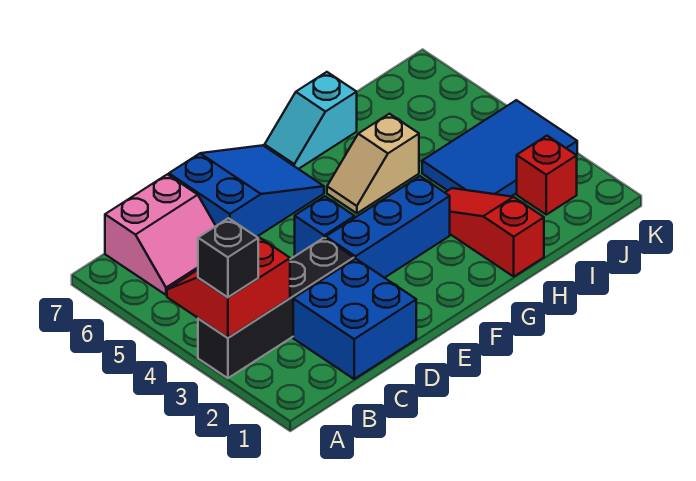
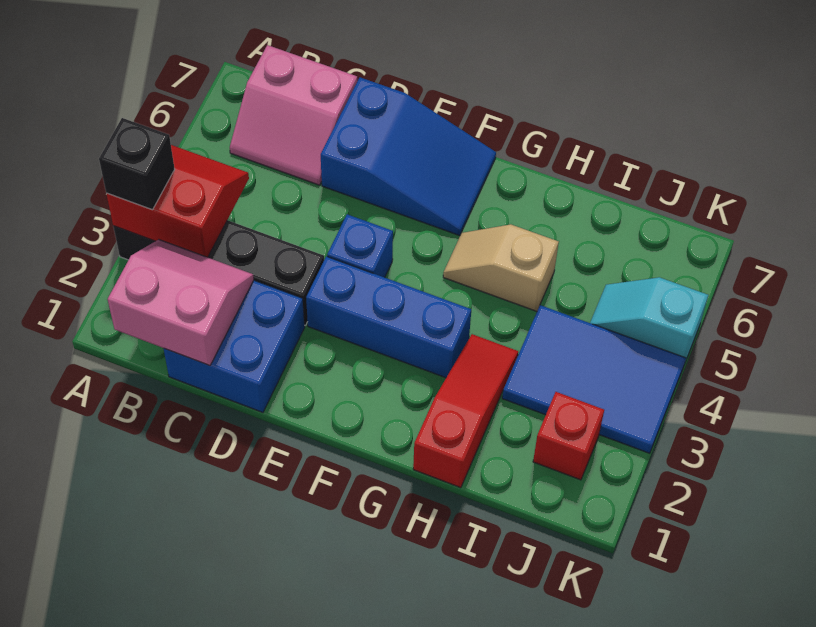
none -> pink slope B1:C2 level 2 top 1
cyan slope G7:H7 level 1 top H -> cyan slope J5:K5 level 1 top K

